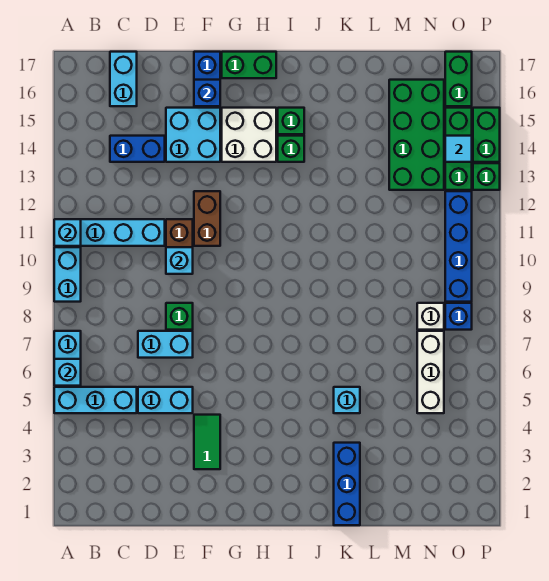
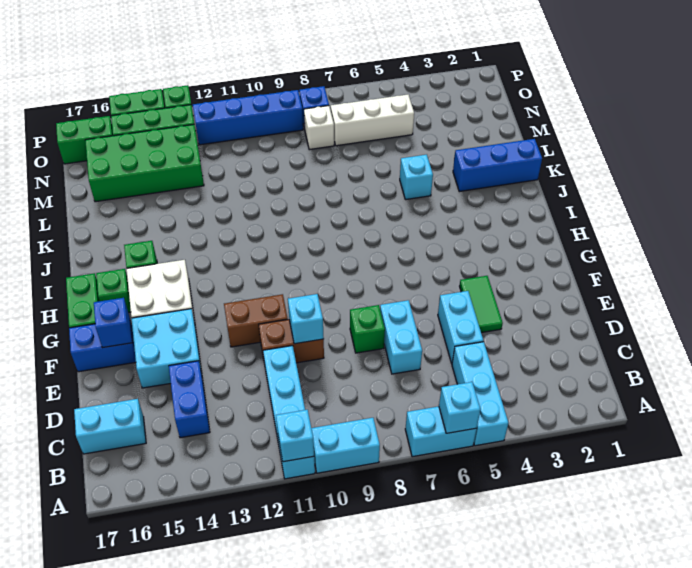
green tile F3:F4 level 1 -> green tile E4:F4 level 1
green brick I14 level 1 -> green brick H16 level 1
cyan tile O14 level 2 -> none

